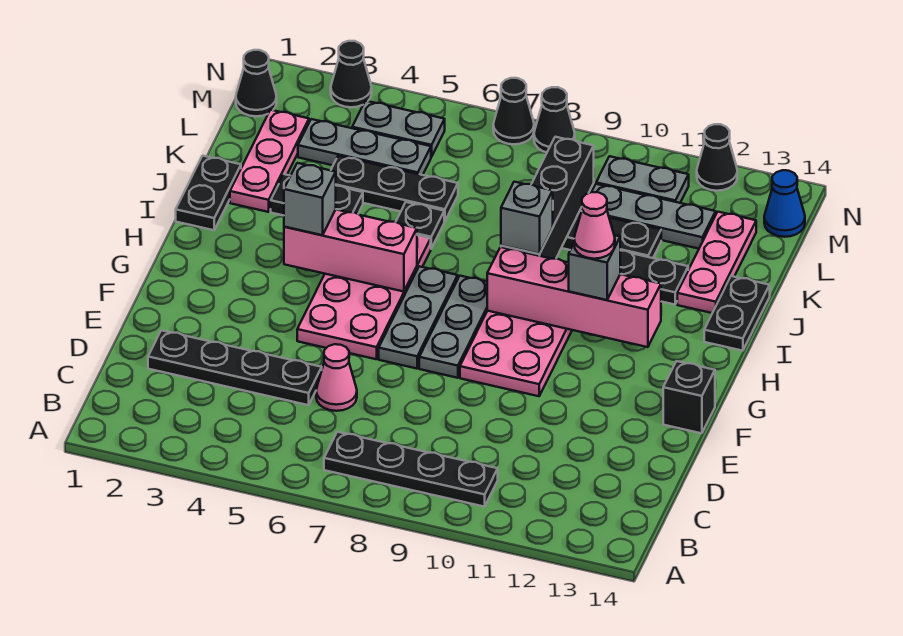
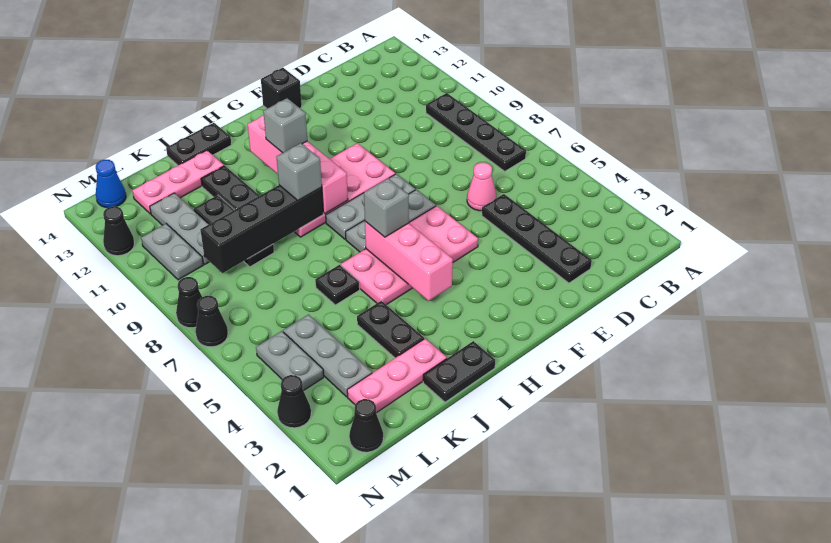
grey brick H4 level 3 -> grey brick H6 level 3
pink cone H11 level 4 -> none
black plate K4:K6 level 1 -> none

